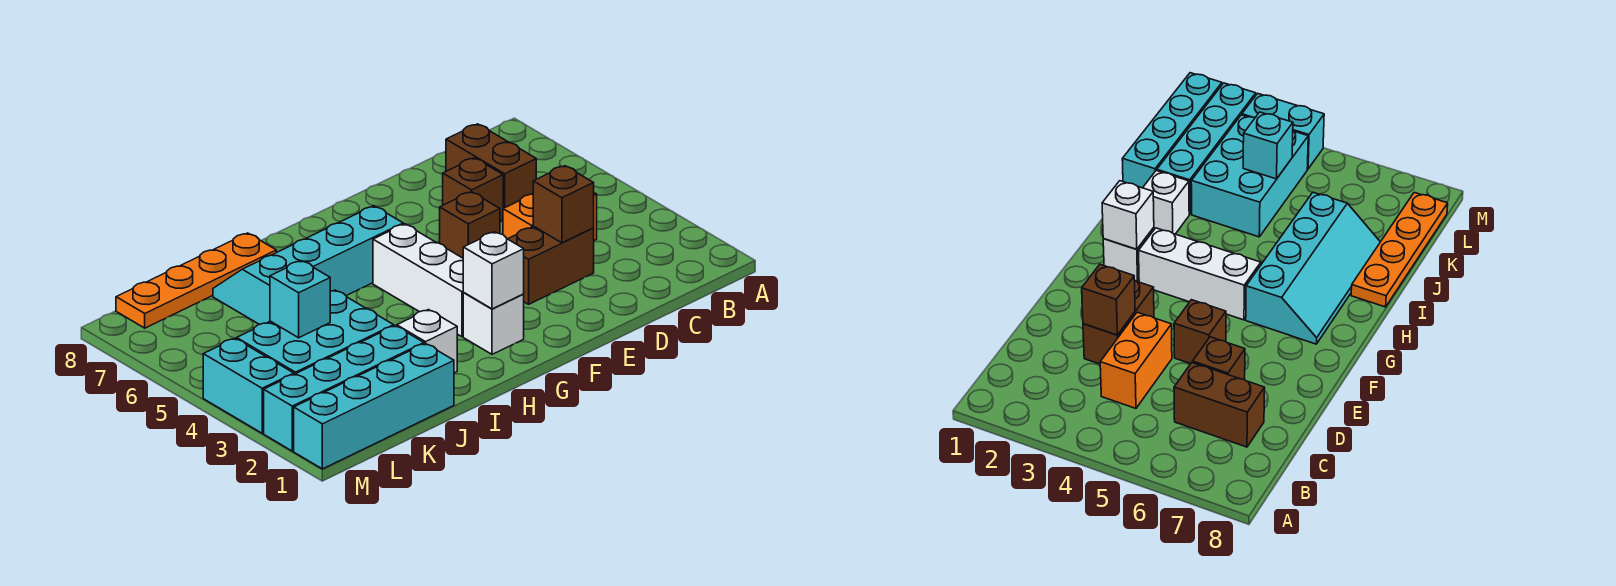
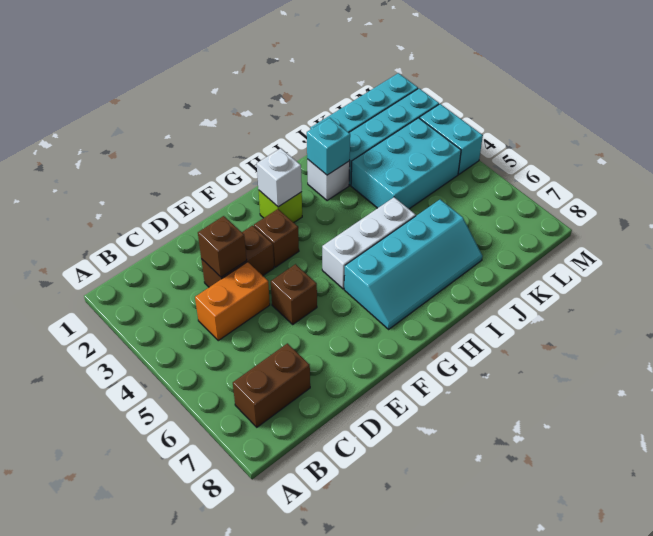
brown brick C6:C7 level 1 -> brown brick B7:C7 level 1
brown brick D6 level 1 -> brown brick F3 level 1
white brick G2 level 1 -> lime brick G2 level 1
white brick G3:G5 level 1 -> white brick G5:I5 level 1
orange plate I8:L8 level 1 -> none
cyan brick K4 level 2 -> cyan brick I2 level 2

